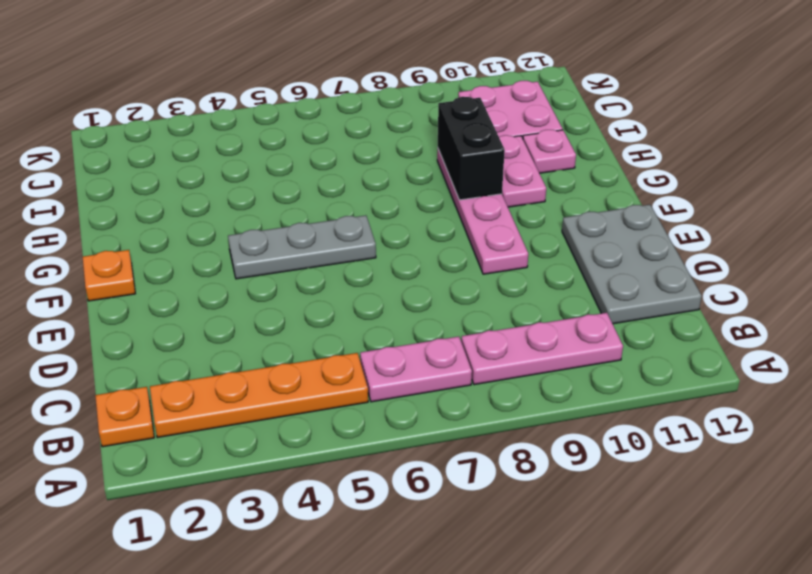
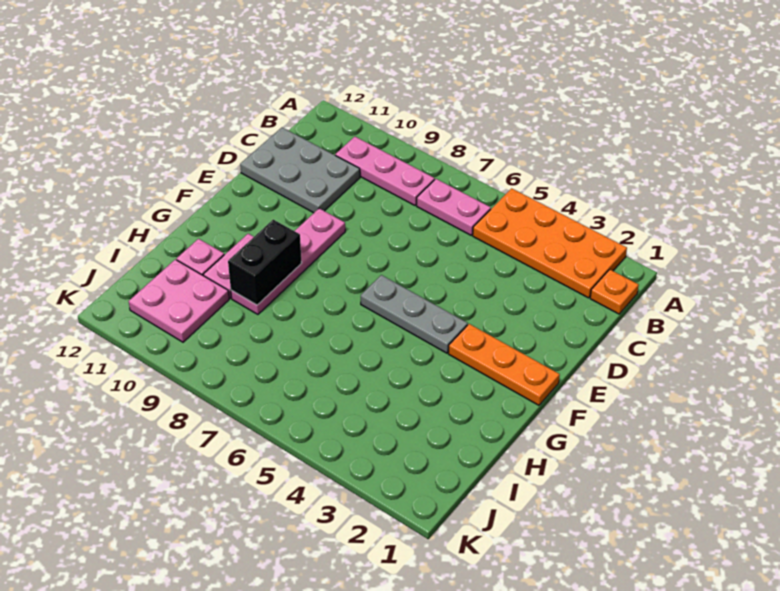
orange plate B2:B5 level 1 -> orange plate A2:B5 level 1
grey plate C11:E12 level 1 -> grey plate C10:D12 level 1
orange plate F1 level 1 -> orange plate F1:F3 level 1

